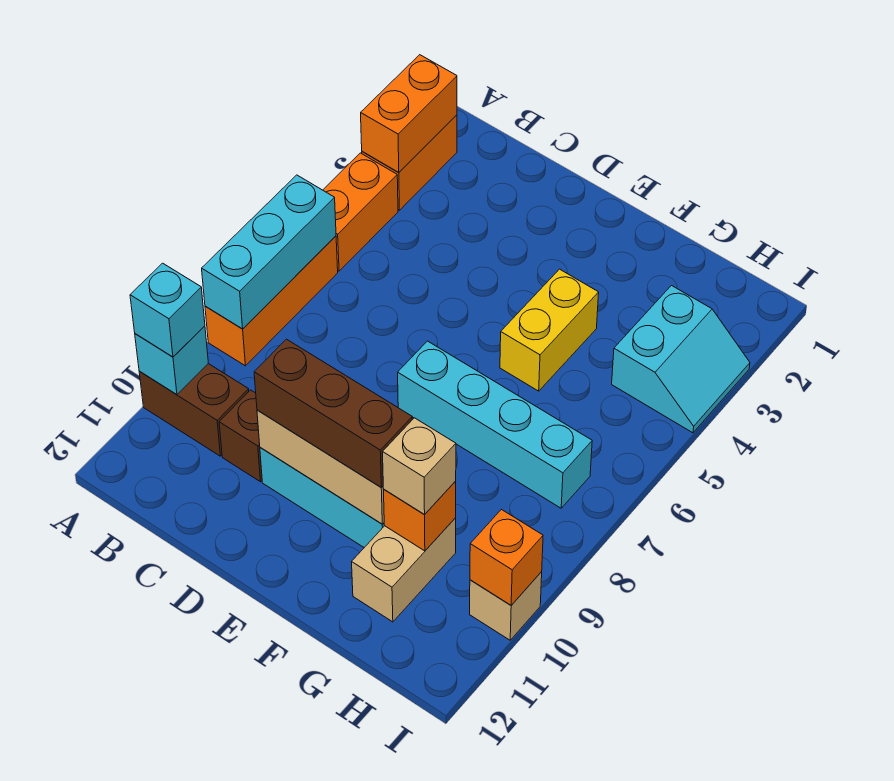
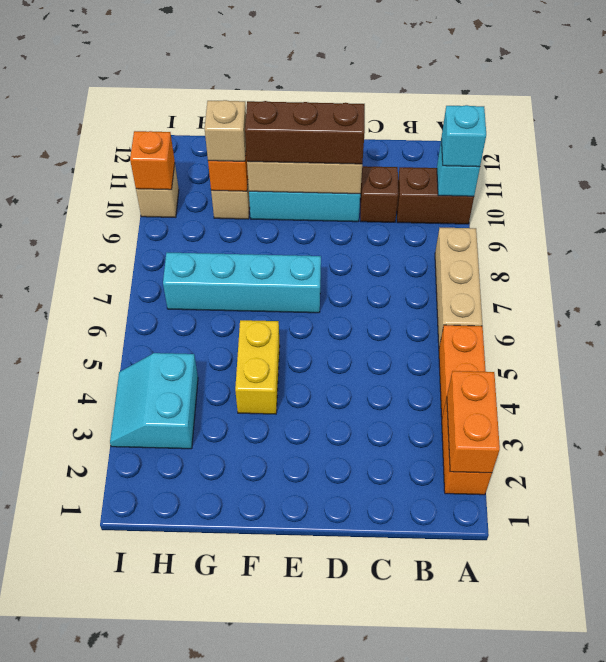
orange brick A6:A8 level 1 -> tan brick A6:A8 level 1
cyan brick A6:A8 level 2 -> none

